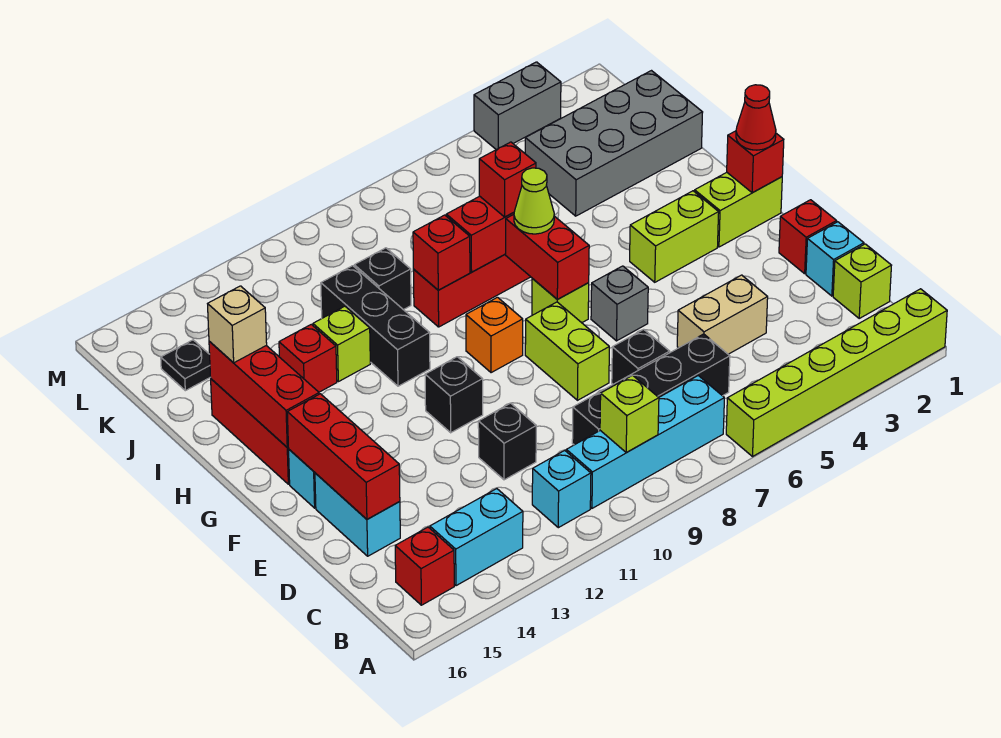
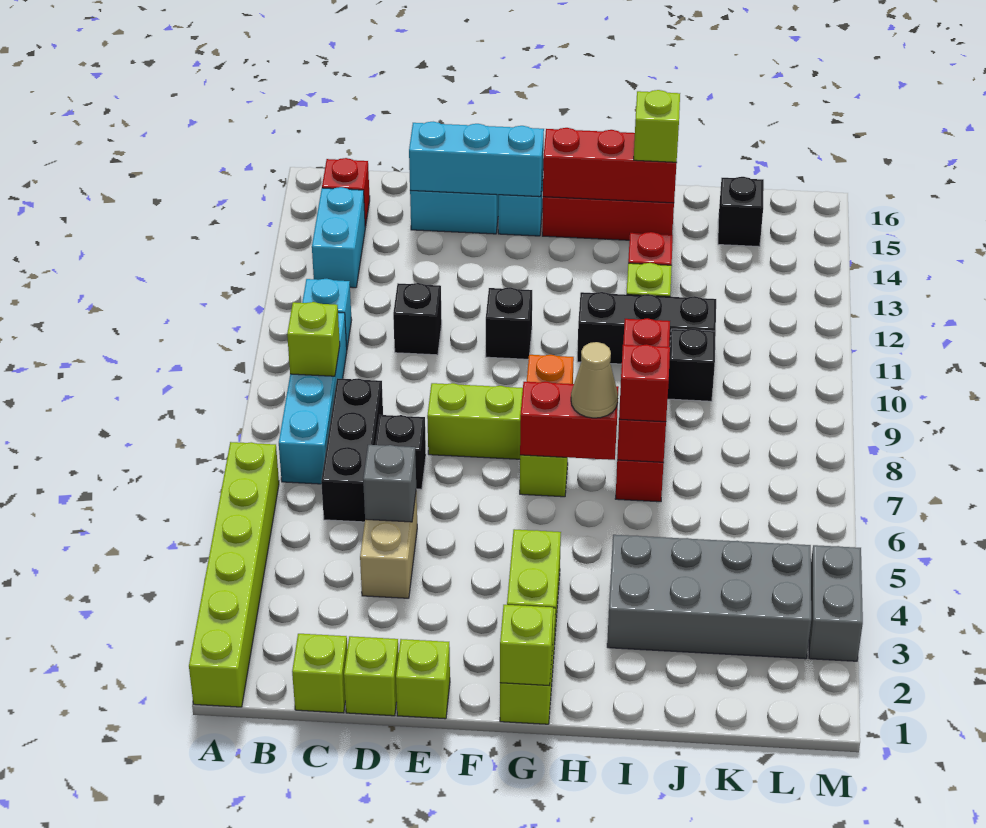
black brick C6:C9 level 1 -> black brick C6:C8 level 1
cyan brick D1 level 1 -> lime brick D1 level 1
red brick D15:F15 level 2 -> cyan brick D15:F15 level 2
red brick E1 level 1 -> lime brick E1 level 1
grey brick F6 level 1 -> grey brick D5 level 2
red brick G1 level 2 -> lime brick G1 level 2
red cone G1 level 3 -> none
lime cone H7 level 3 -> tan cone H7 level 3
tan brick I15 level 3 -> lime brick I15 level 3
grey brick J1:K4 level 1 -> grey brick I3:L4 level 1
black plate K15 level 1 -> black brick K15 level 1

